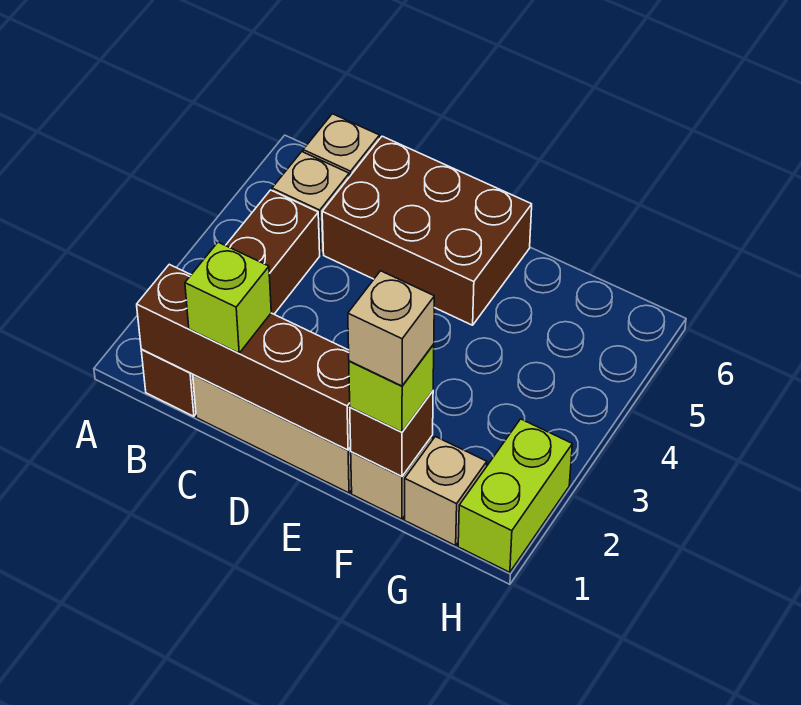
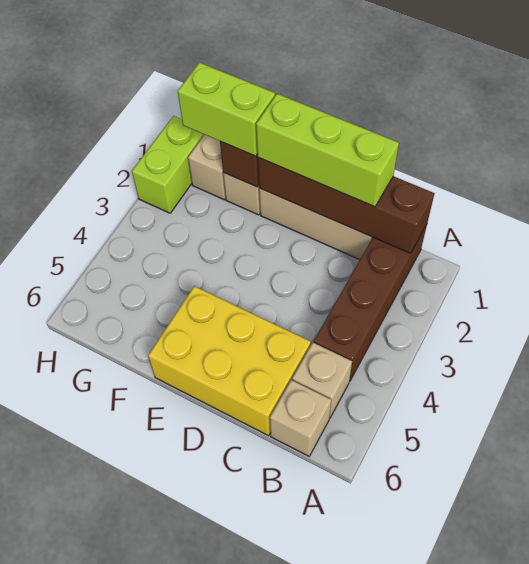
lime brick C1 level 3 -> lime brick C1:E1 level 3
brown brick C5:E6 level 1 -> yellow brick C5:E6 level 1
lime brick F1 level 3 -> lime brick F1:G1 level 3
tan brick F1 level 4 -> none

